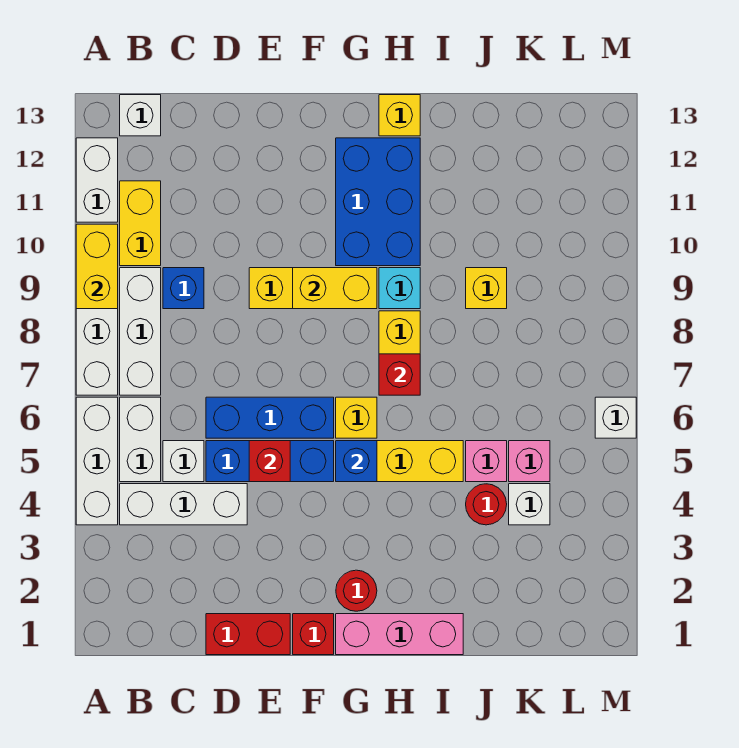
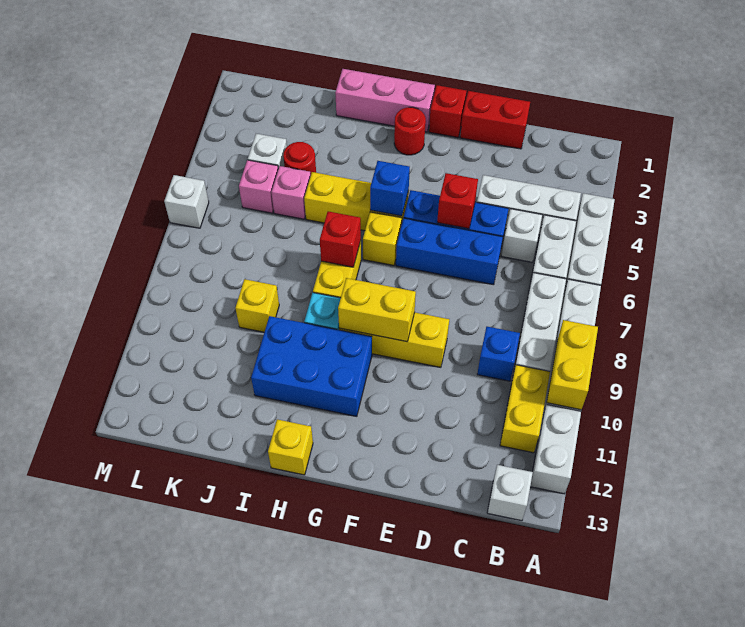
blue brick G10:H12 level 1 -> blue brick G10:I11 level 1

